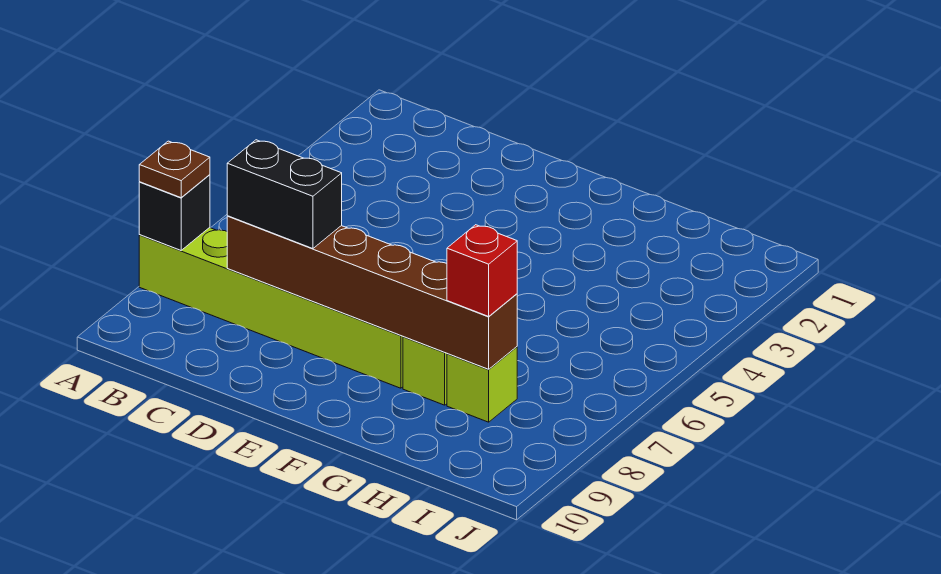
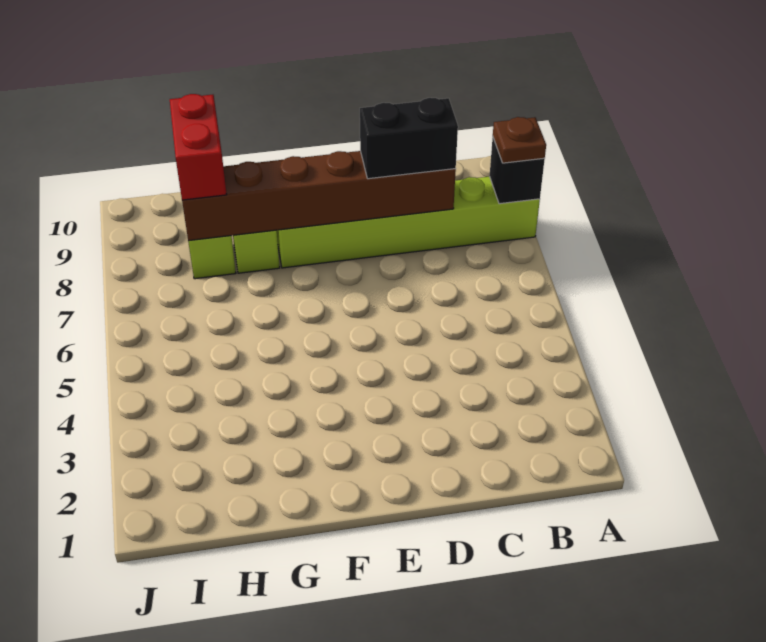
red brick H8 level 3 -> red brick H8:H9 level 3

